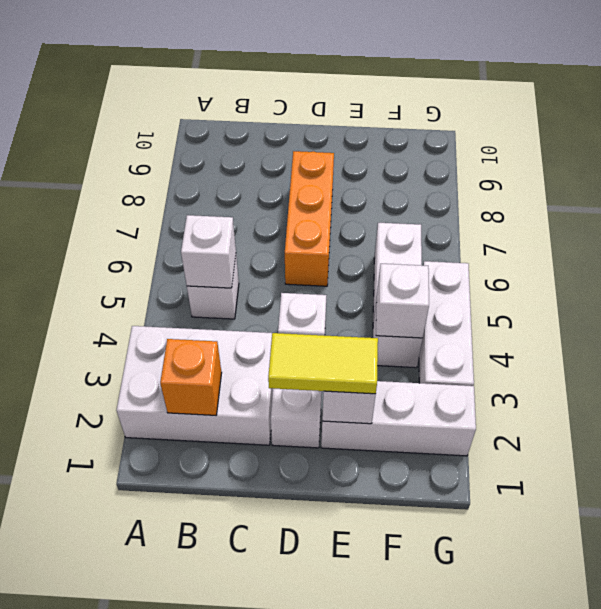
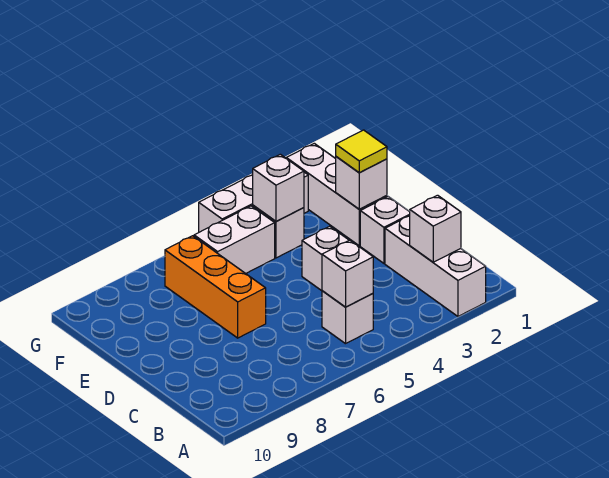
white brick A2:C3 level 1 -> white brick A2:C2 level 1
orange brick B2 level 2 -> white brick B2 level 2
yellow tile D2:E2 level 3 -> yellow tile E2 level 3
orange brick D6:D8 level 1 -> orange brick D7:F7 level 1

